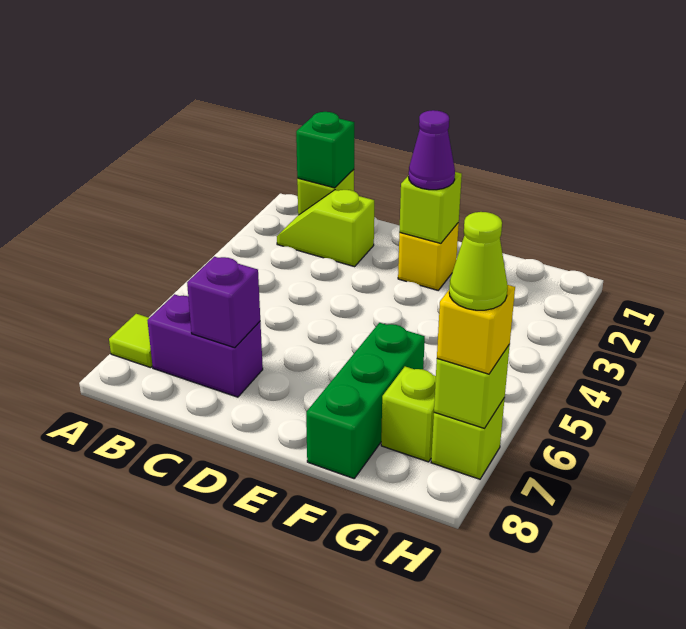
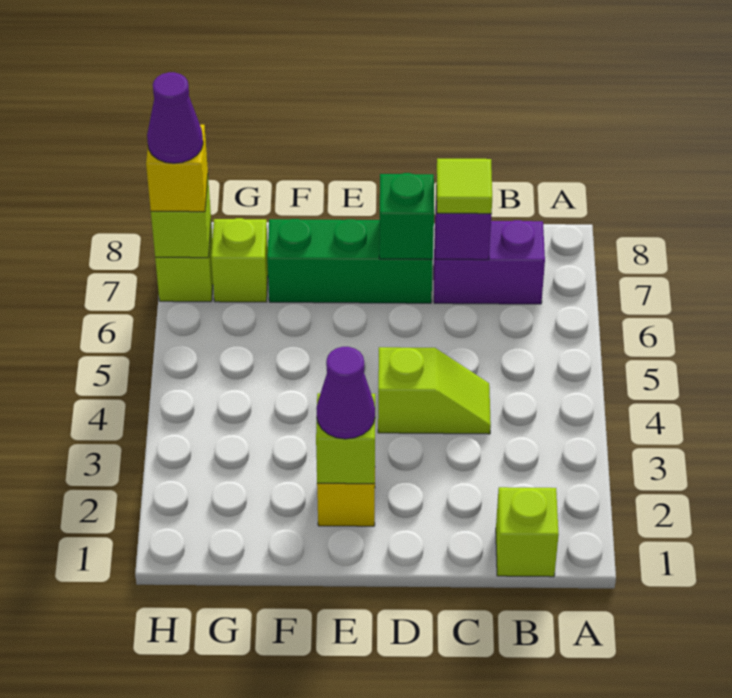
lime tile A7 level 1 -> lime tile C7 level 3
green brick B1 level 2 -> green brick D7 level 2
lime slope B2:C2 level 1 top C -> lime slope C4:D4 level 1 top D
green brick F6:F8 level 1 -> green brick D7:F7 level 1
lime cone H7 level 4 -> purple cone H7 level 4

